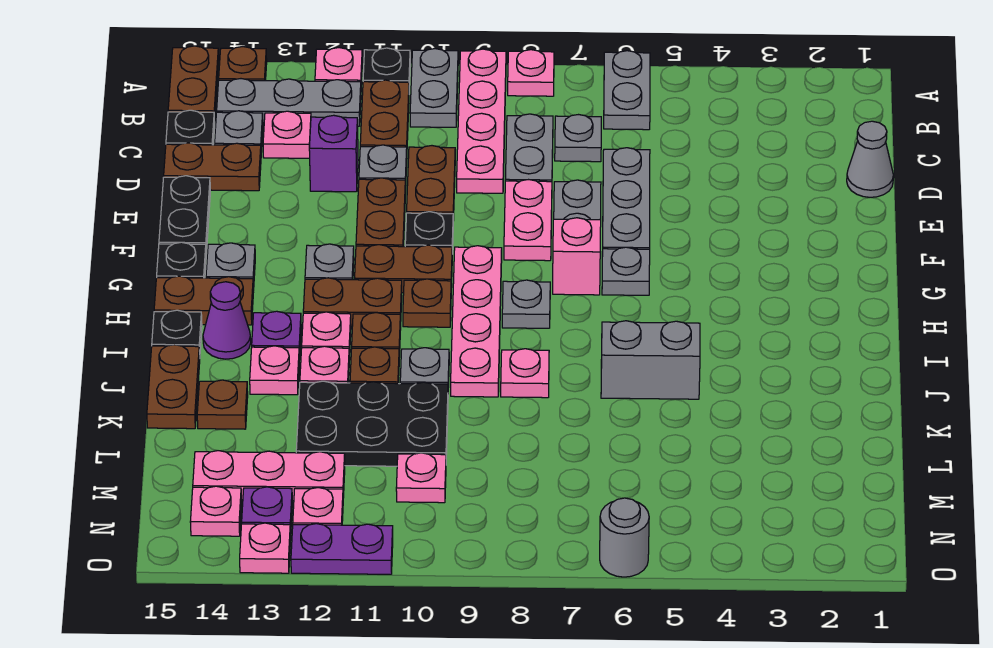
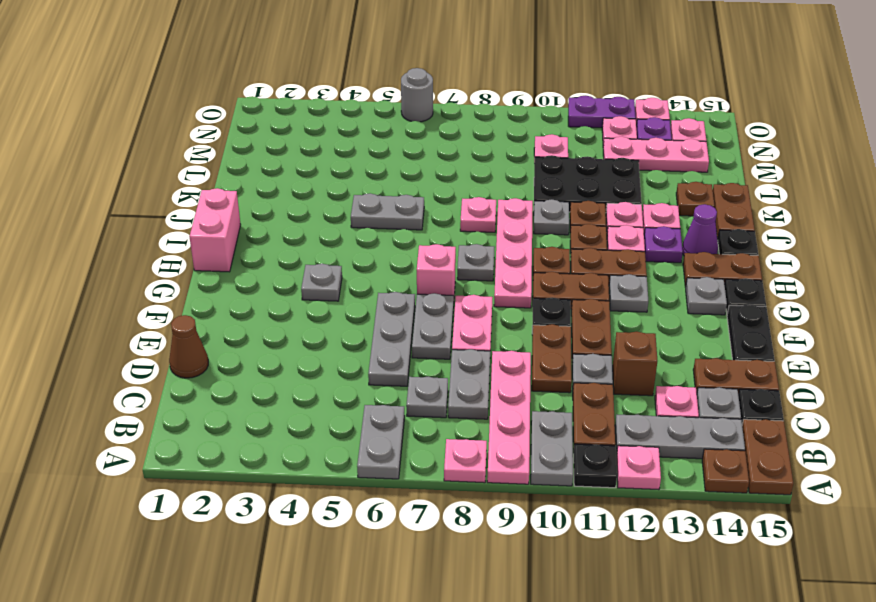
grey cone D1 level 1 -> brown cone D1 level 1
purple brick D12 level 1 -> brown brick D12 level 1
grey plate G6 level 1 -> grey plate G4 level 1
none -> pink brick H1:I1 level 1
grey brick J5:J6 level 1 -> grey plate J5:J6 level 1

